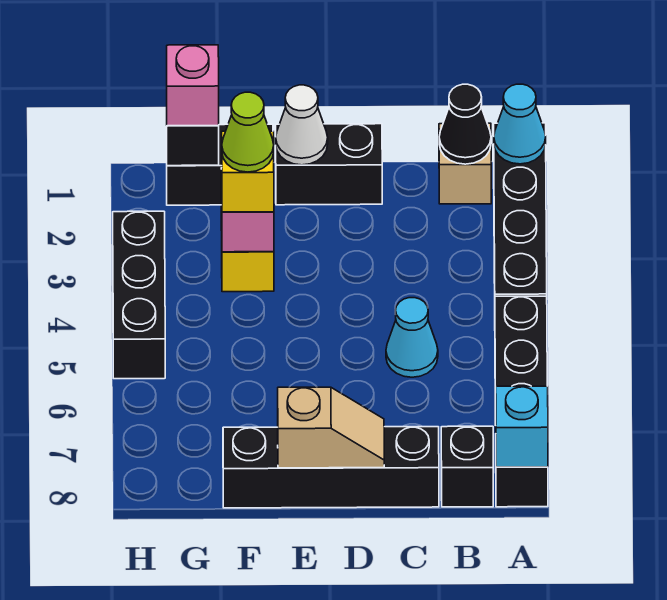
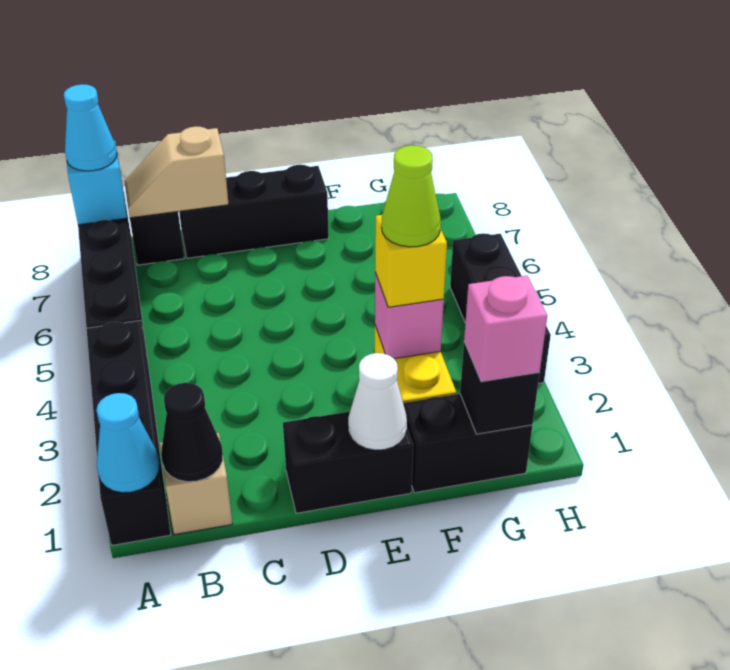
cyan cone C5 level 1 -> cyan cone A8 level 3
black brick C8:F8 level 1 -> black brick C8:E8 level 1
tan slope D8:E8 level 2 top E -> tan slope B8:C8 level 2 top C

